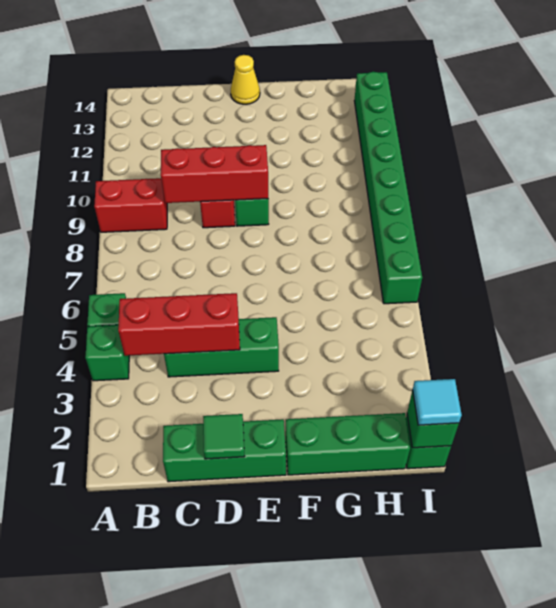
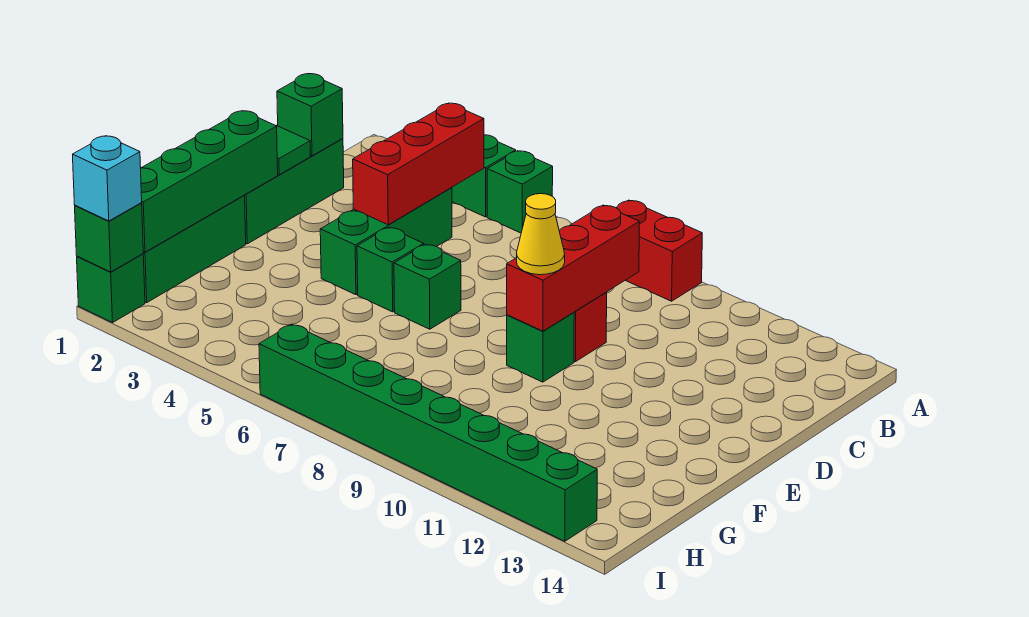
red brick A9:B9 level 1 -> red brick A8:A9 level 1
none -> green brick C1 level 2
none -> green brick E1:H1 level 2
none -> green brick E5 level 1
none -> green brick E6 level 1
yellow cone E14 level 1 -> yellow cone E9 level 3
cyan tile I1 level 3 -> cyan brick I1 level 3

